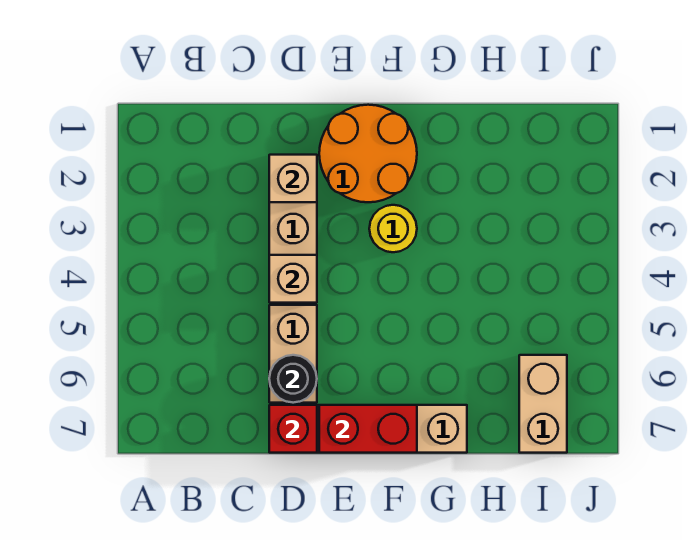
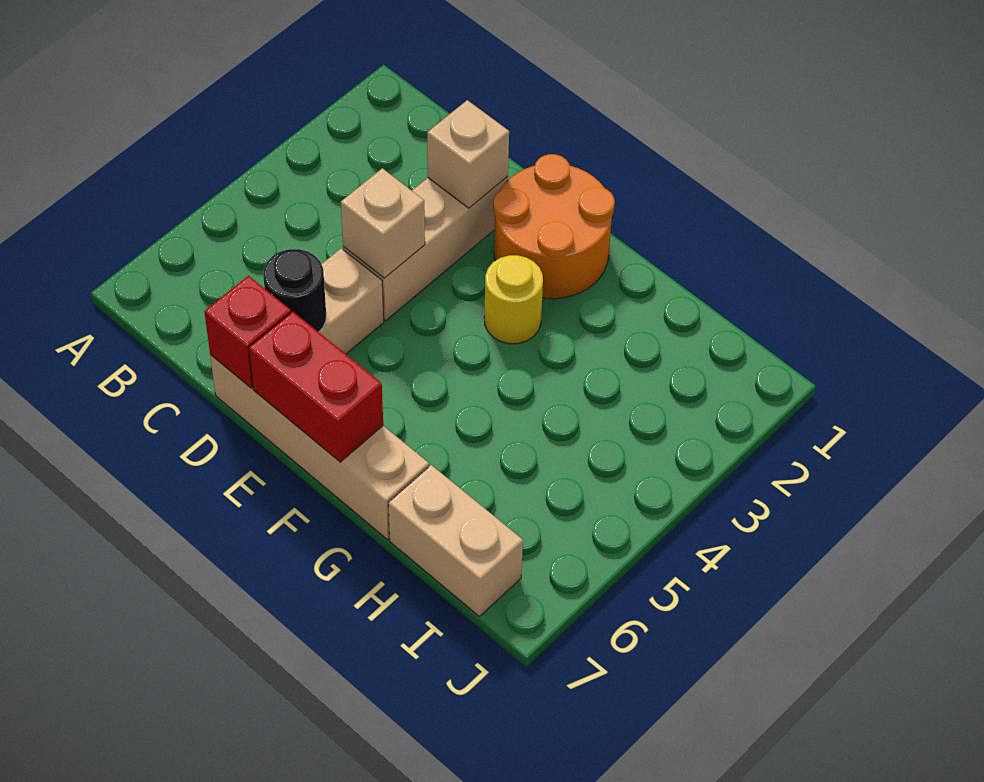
tan brick I6:I7 level 1 -> tan brick H7:I7 level 1

